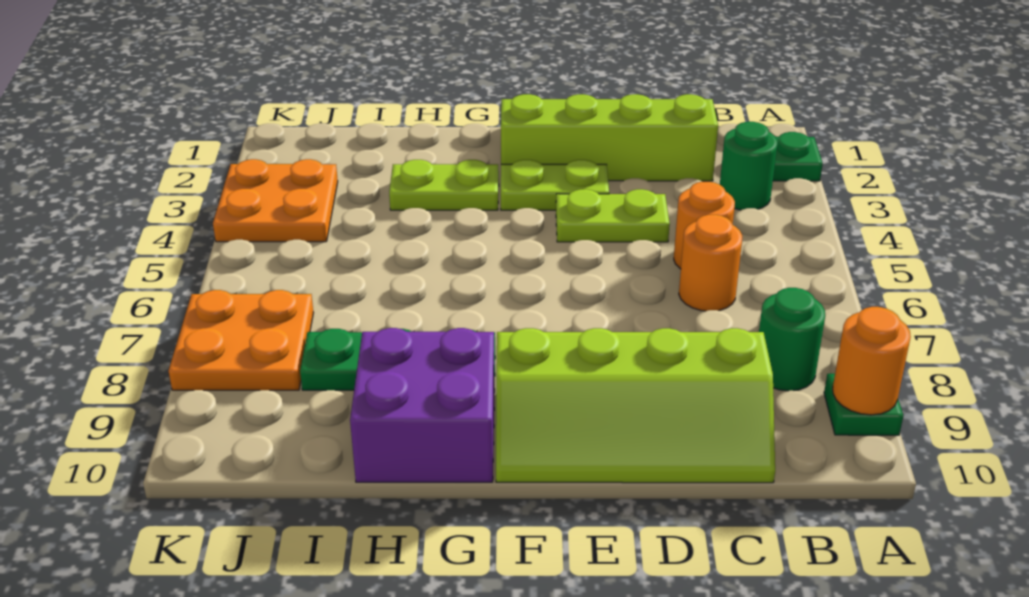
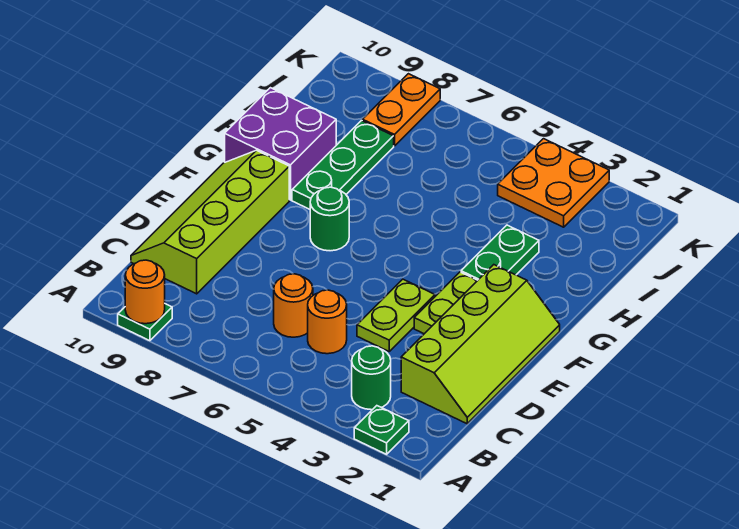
green round brick B8 level 1 -> green round brick F7 level 1
lime plate G3:H3 level 1 -> green plate G3:H3 level 1
orange plate J7:K8 level 1 -> orange plate J8:K8 level 1

